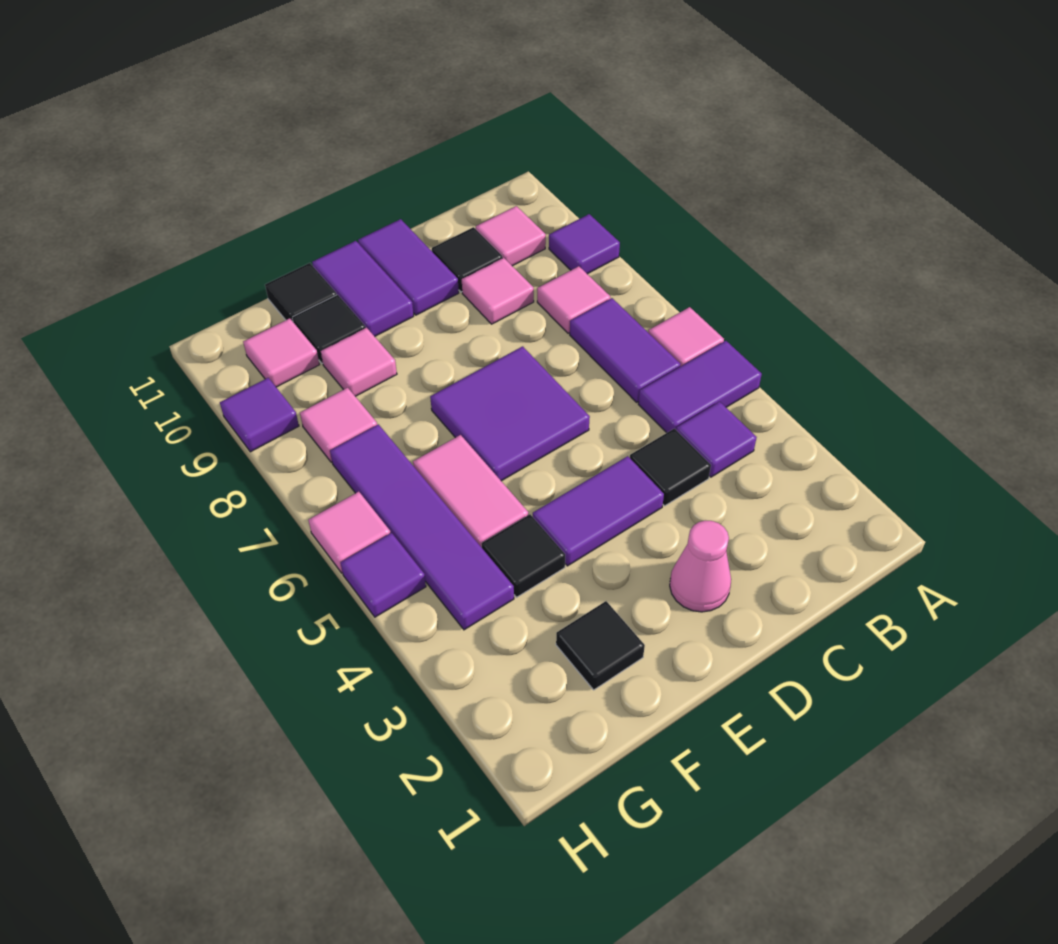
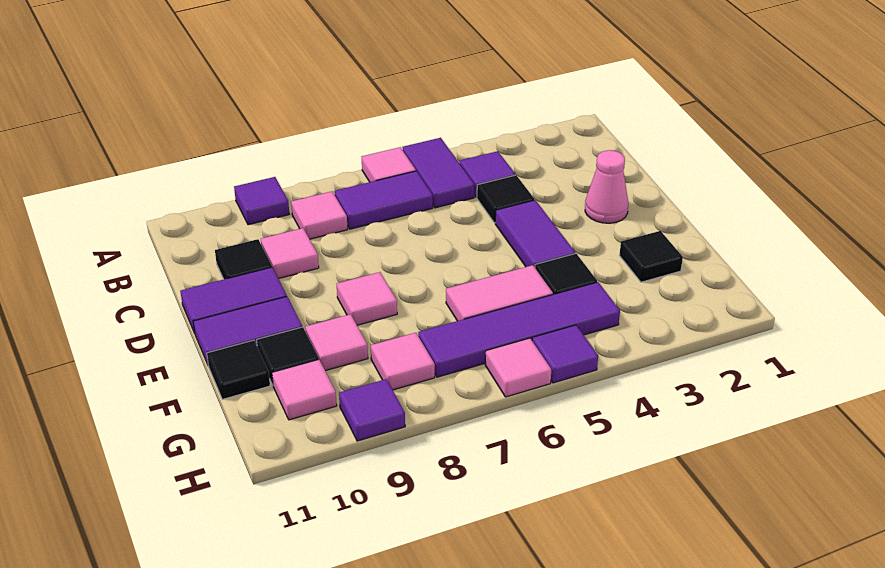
pink tile B10 level 1 -> pink tile E8 level 1
purple tile D6:E7 level 1 -> none

